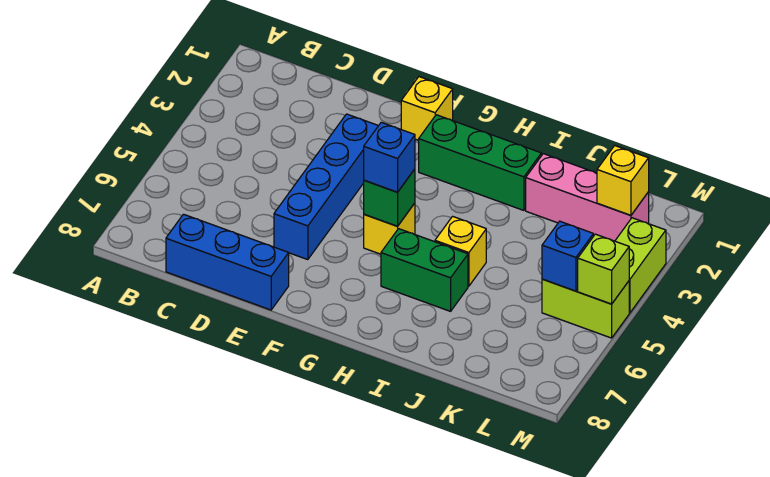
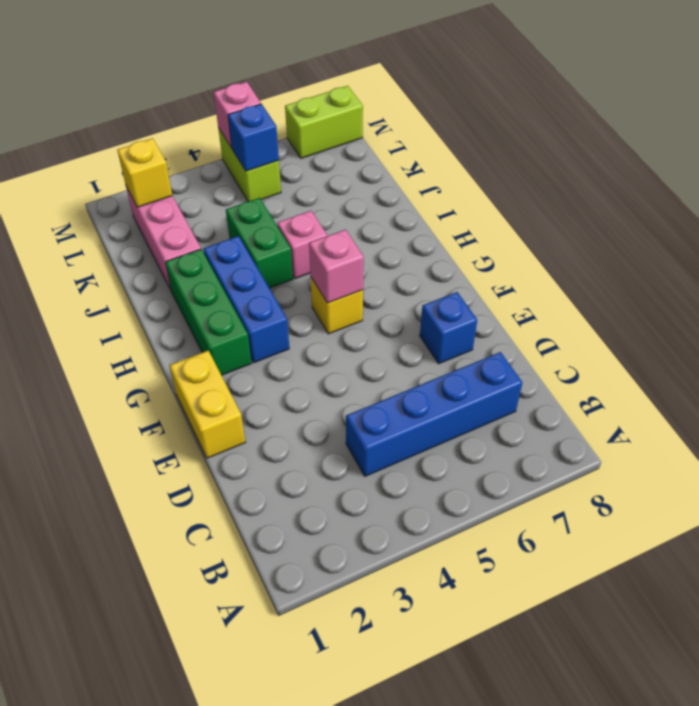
blue brick C8:E8 level 1 -> blue brick G3:I3 level 1
blue brick E3:E6 level 1 -> blue brick C4:C7 level 1
yellow brick F1 level 1 -> yellow brick E1:F1 level 1
green brick G5 level 2 -> pink brick G5 level 2
blue brick G5 level 3 -> blue brick E7 level 1
green brick H6:I6 level 1 -> green brick I4:J4 level 1
yellow brick I5 level 1 -> pink brick I5 level 1
lime brick M3:M4 level 1 -> lime brick M7:M8 level 1
lime brick M5 level 2 -> pink brick M5 level 2

